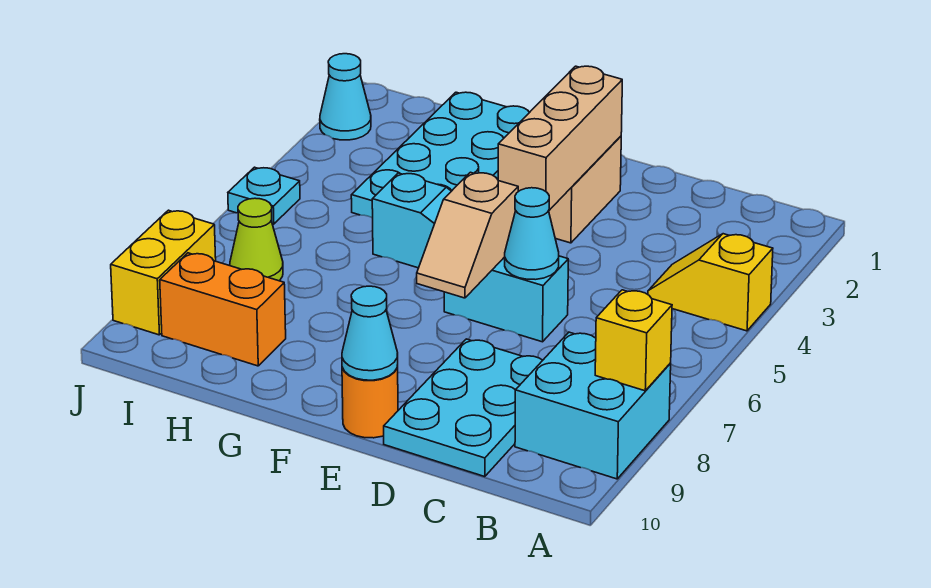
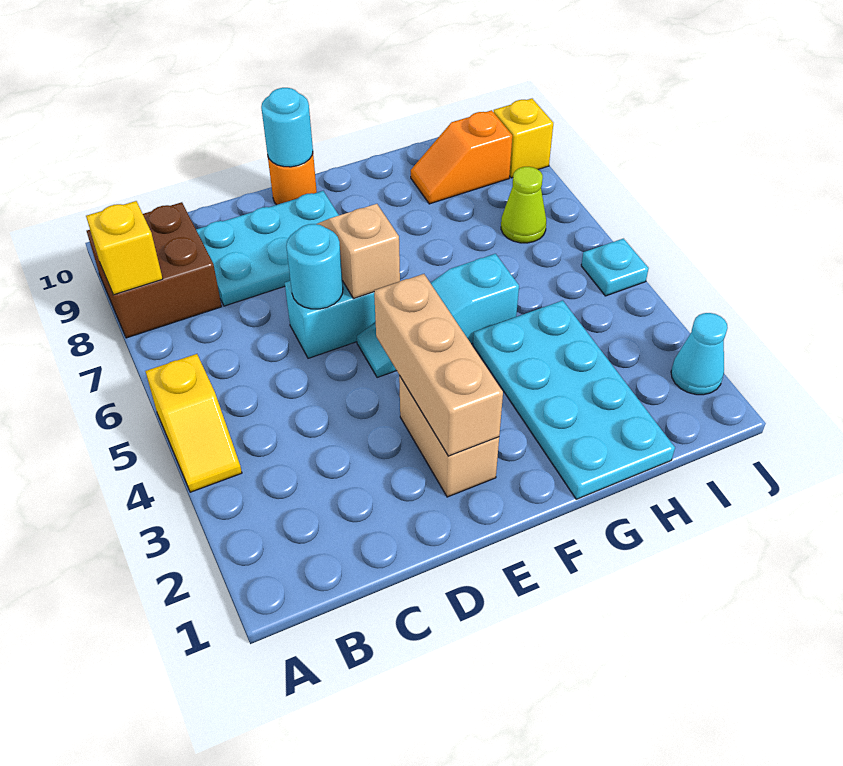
yellow slope A4:B4 level 1 top A -> yellow slope A4:A5 level 1 top 5
cyan brick A8:B9 level 1 -> brown brick A8:B9 level 1
cyan plate C8:D10 level 1 -> cyan plate C8:E9 level 1
cyan cone D6 level 2 -> cyan round brick D6 level 2
cyan cone E10 level 2 -> cyan round brick E10 level 2
orange brick H9:I9 level 1 -> orange slope H9:I9 level 1 top I
yellow brick J8:J9 level 1 -> yellow brick J9 level 1

